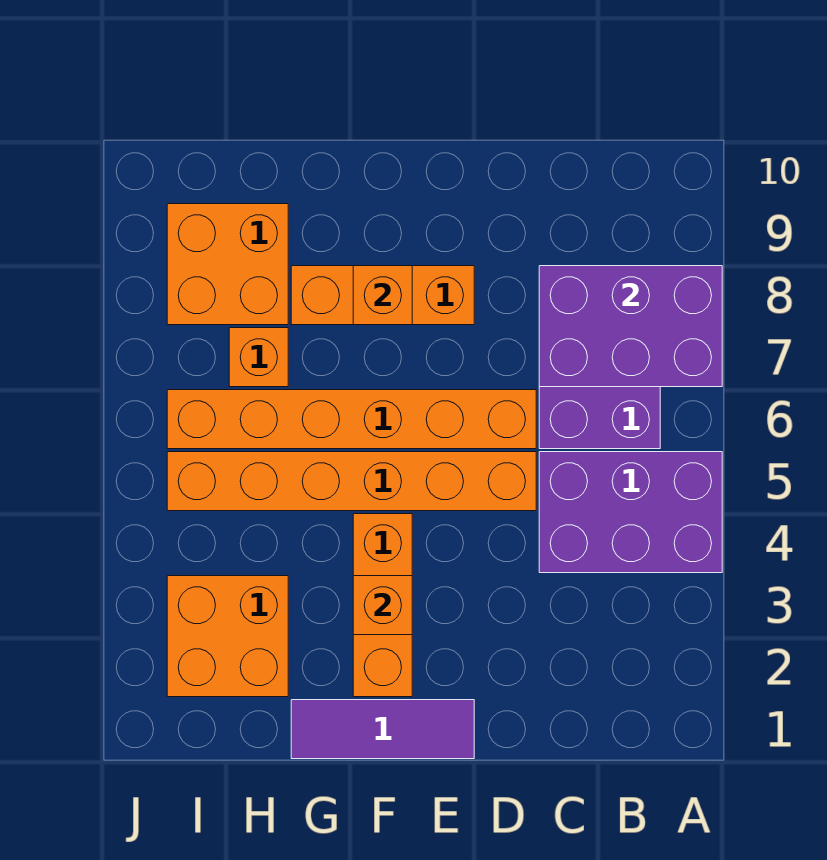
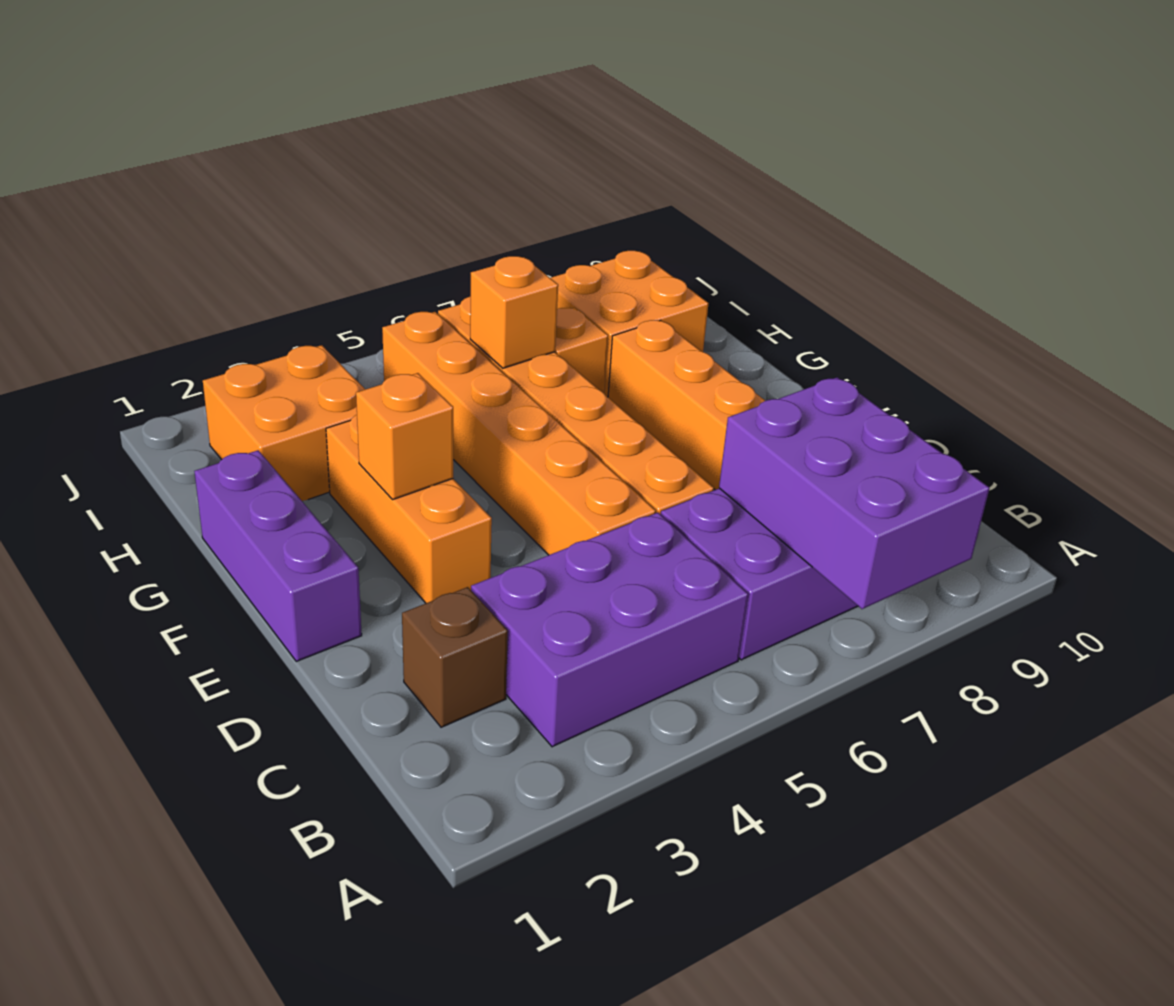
purple brick A4:C5 level 1 -> purple brick B3:C5 level 1
none -> brown brick C2 level 1
purple tile E1:G1 level 1 -> purple brick E1:G1 level 1
orange brick F2:F4 level 1 -> orange brick E3:G3 level 1
orange brick F8 level 2 -> orange brick H6 level 2

